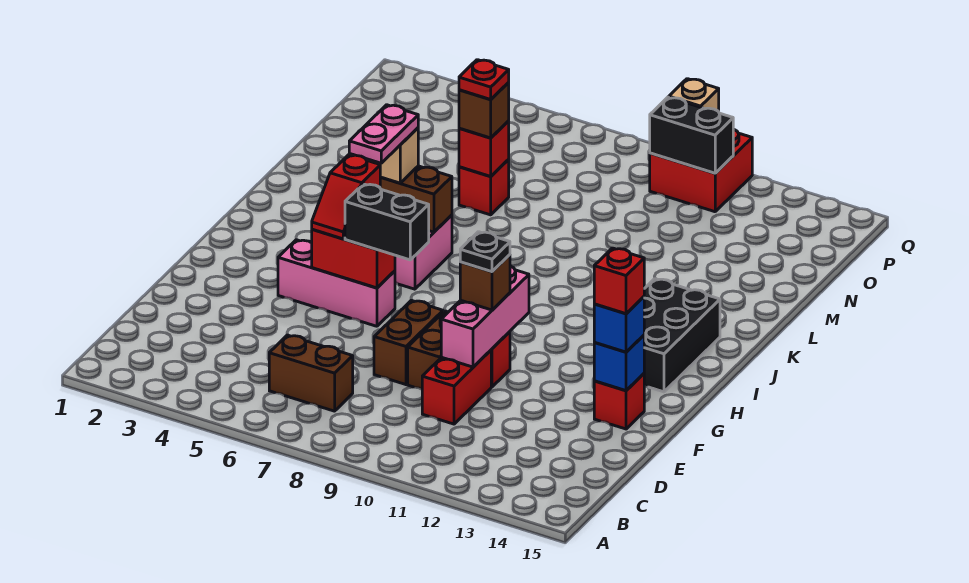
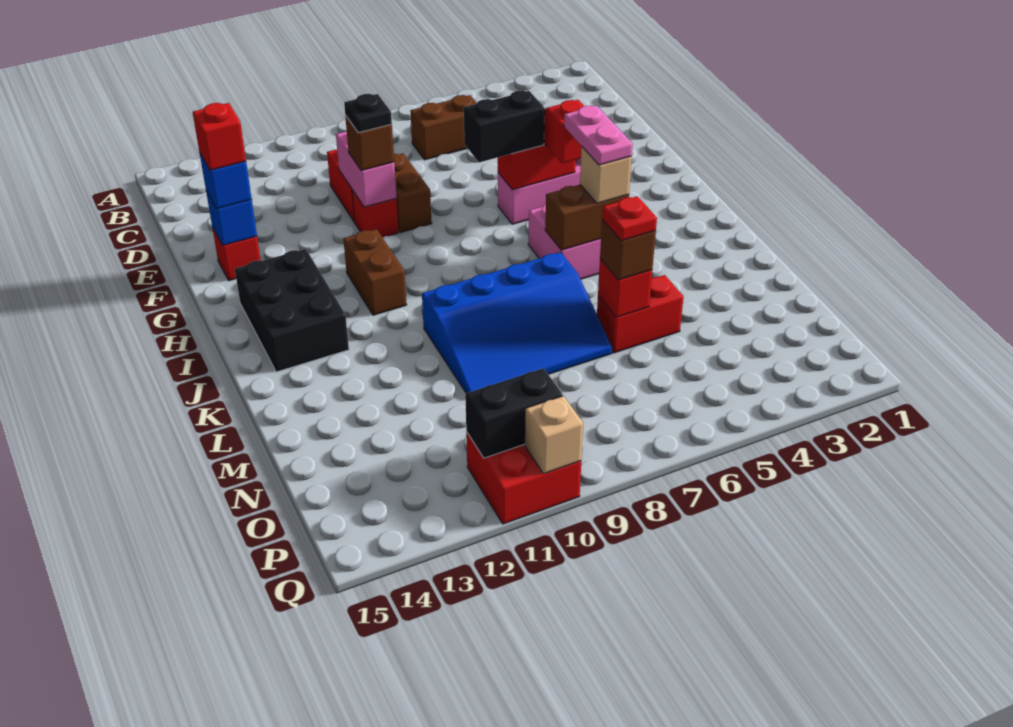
brown brick E8:F8 level 1 -> brown brick H11:I11 level 1
pink brick E10:G10 level 2 -> pink brick E10:F10 level 2
none -> blue slope K7:M10 level 1 top K
red brick M6 level 1 -> red brick M5:M6 level 1

